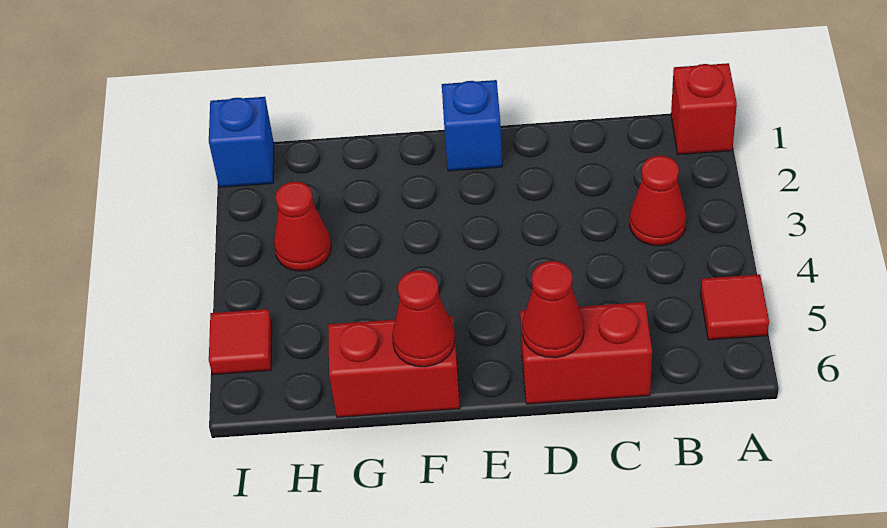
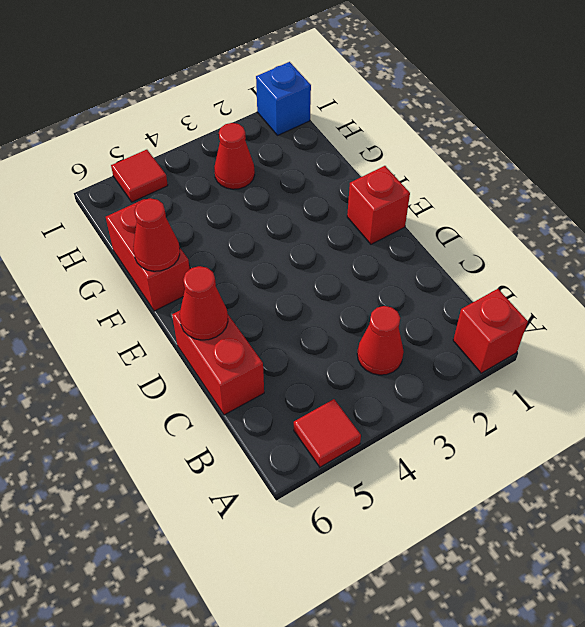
blue brick E1 level 1 -> red brick E1 level 1

